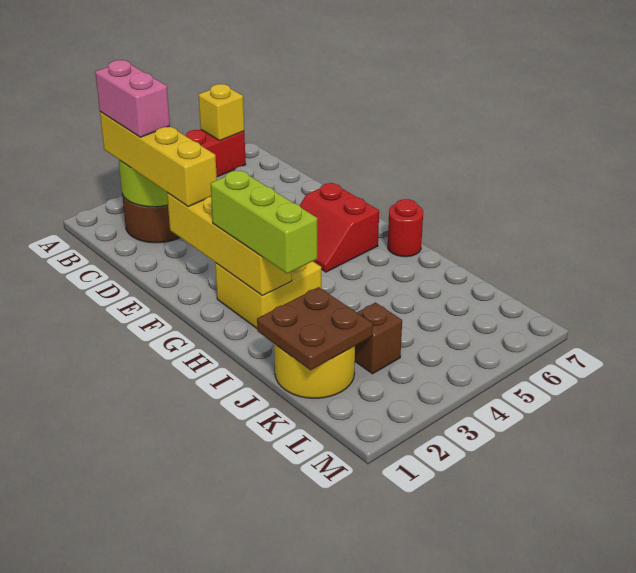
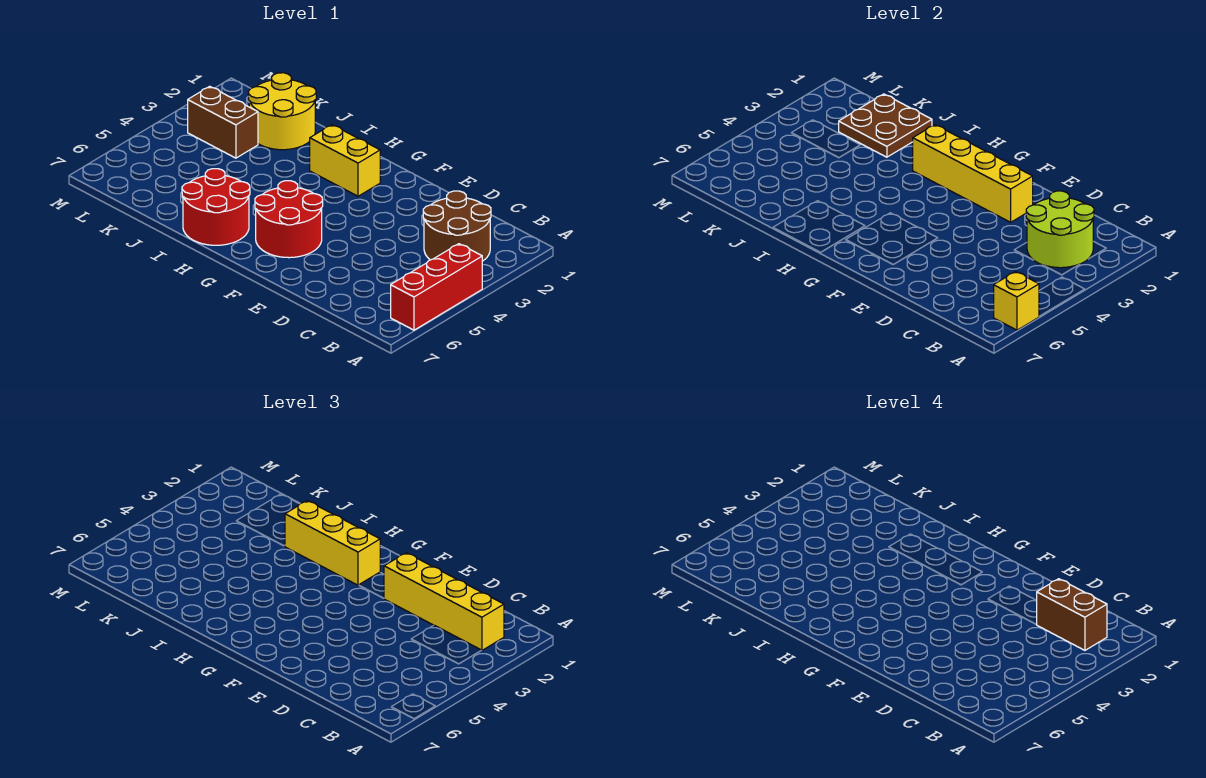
pink brick B2:C2 level 4 -> brown brick B2:C2 level 4
red slope F5:G6 level 1 top 6 -> red round brick F5:G6 level 1
yellow brick G2:H3 level 1 -> yellow brick G2:H2 level 1
lime brick G2:I2 level 3 -> yellow brick G2:I2 level 3
red round brick H7 level 1 -> red round brick H6:I7 level 1
brown brick K3 level 1 -> brown brick K3:L3 level 1

